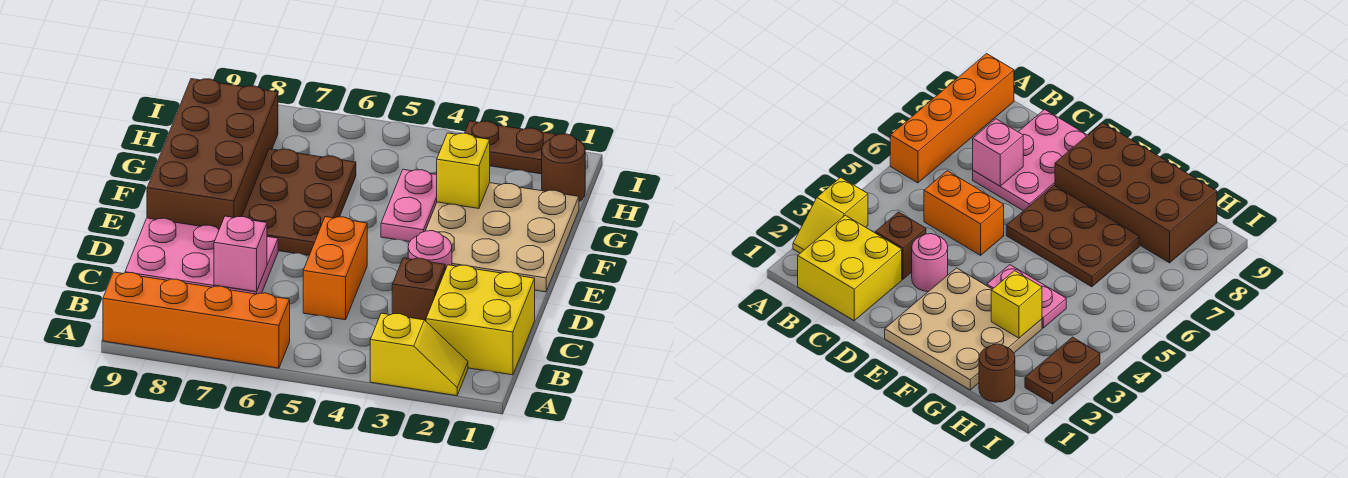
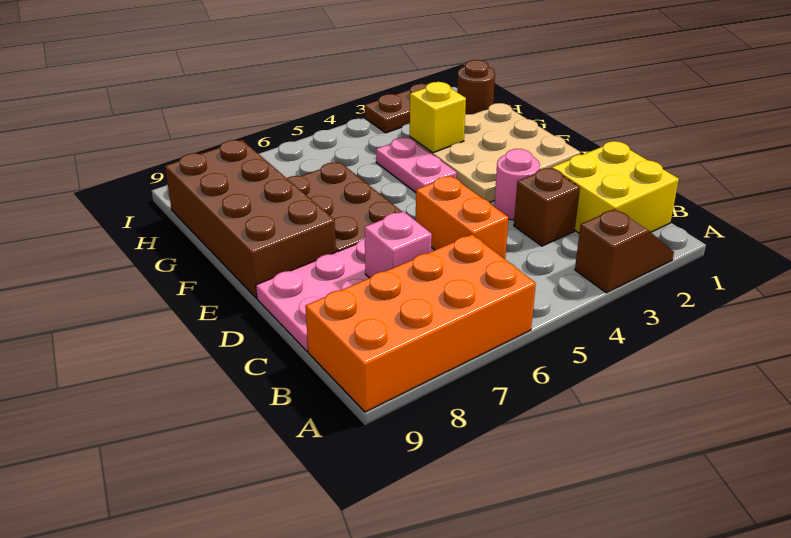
yellow slope A2:A3 level 1 top 3 -> brown slope A2:A3 level 1 top 3
orange brick A6:A9 level 1 -> orange brick A6:B9 level 1

